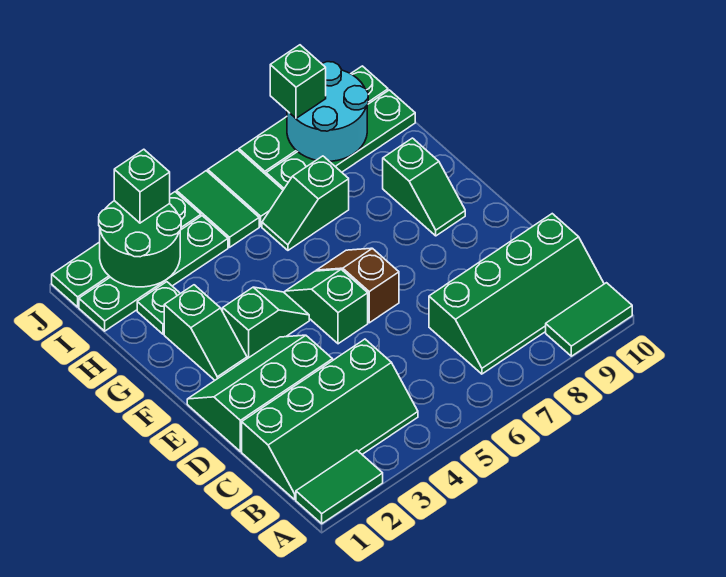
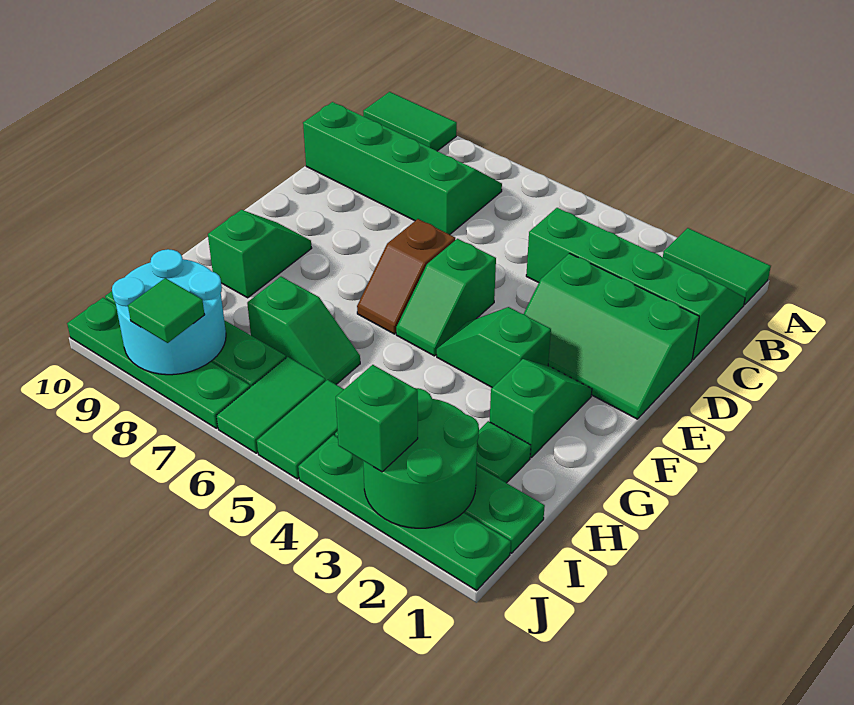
green brick J8 level 3 -> green tile J8 level 3

